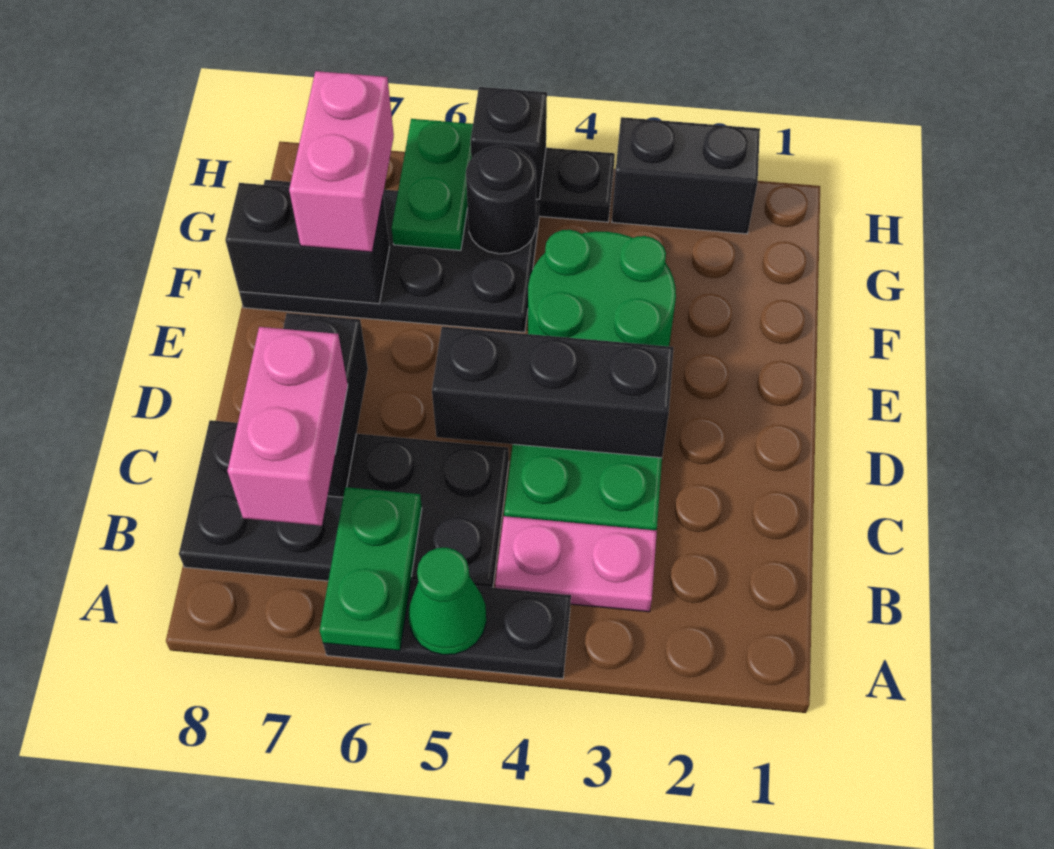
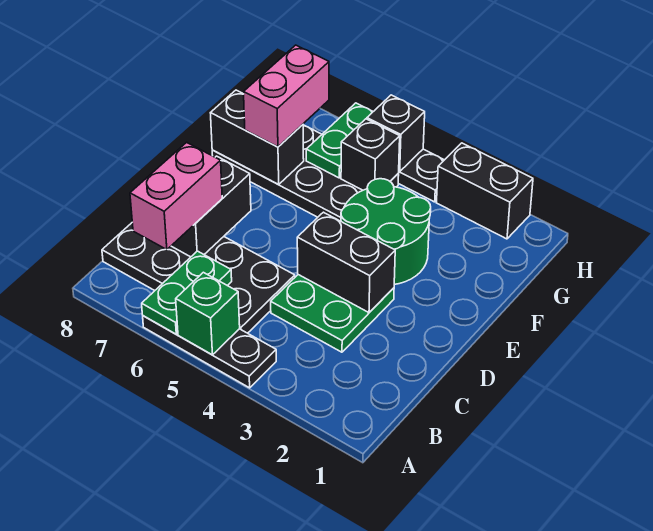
green cone A5 level 2 -> green brick A5 level 2
pink plate B3:B4 level 1 -> none
black brick D3:D5 level 2 -> black brick D3:D4 level 2
black round brick G5 level 2 -> black brick G5 level 2

